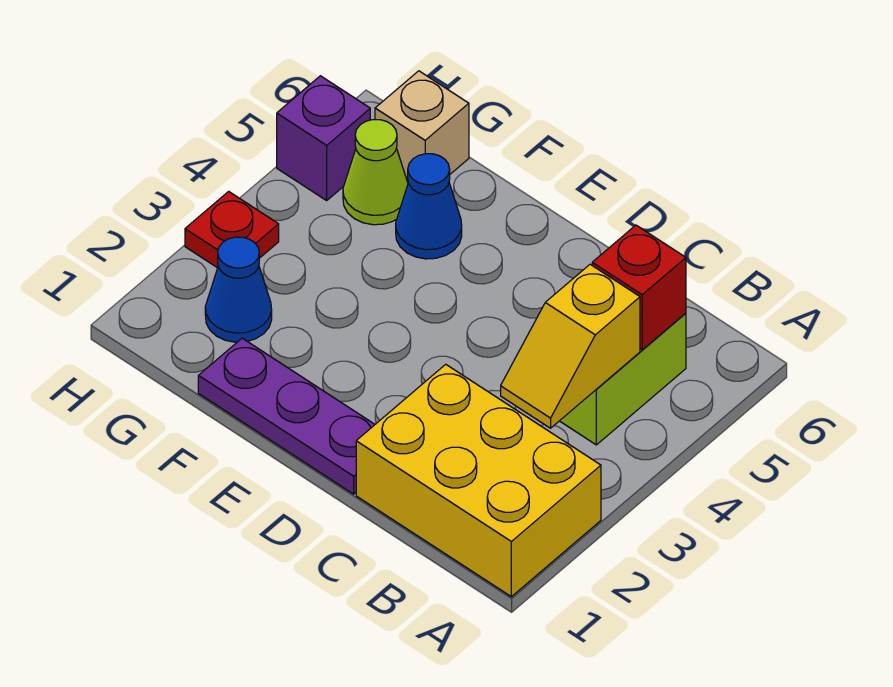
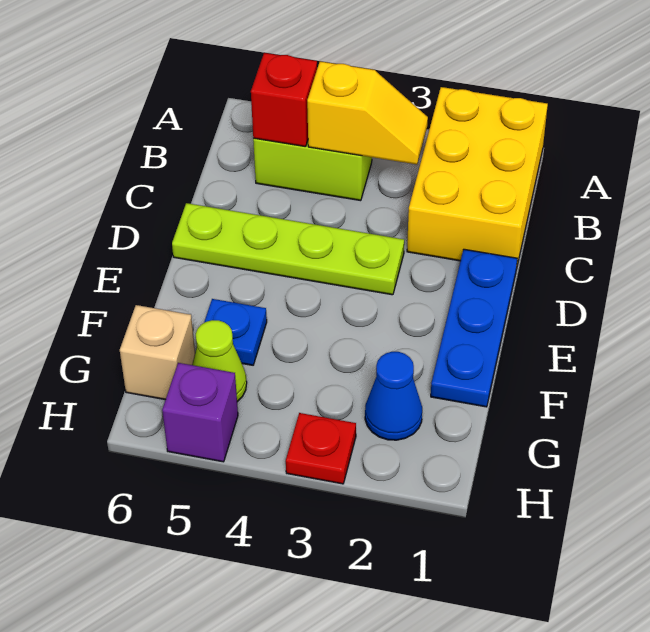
purple plate D1:F1 level 1 -> blue plate D1:F1 level 1
none -> lime plate D3:D6 level 1
blue cone F5 level 1 -> blue plate F5 level 1

